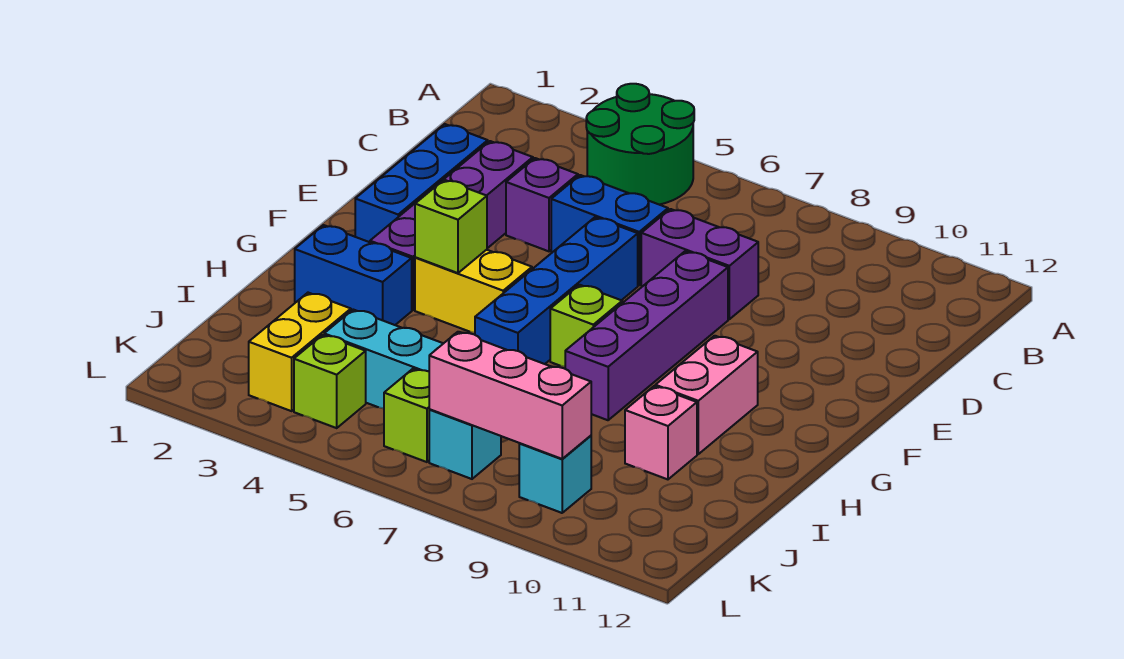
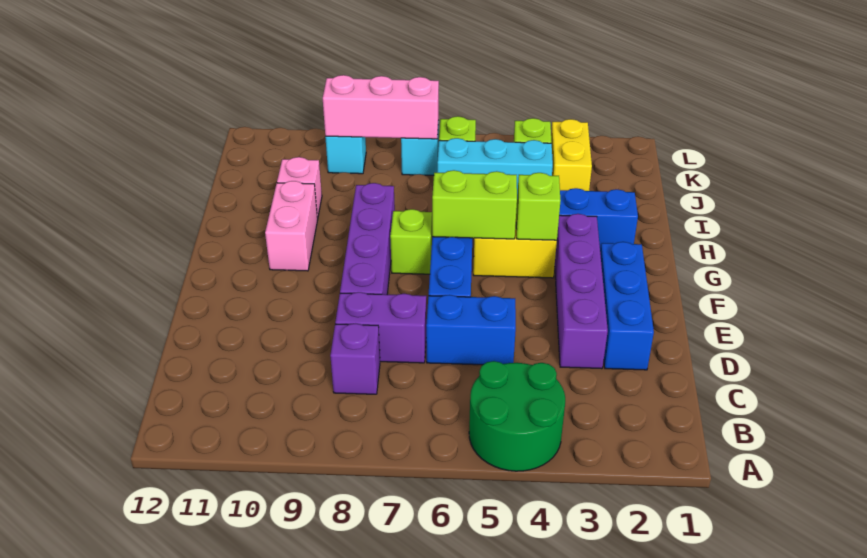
purple brick D4 level 1 -> purple brick C8 level 1
none -> lime brick G5:G6 level 2

